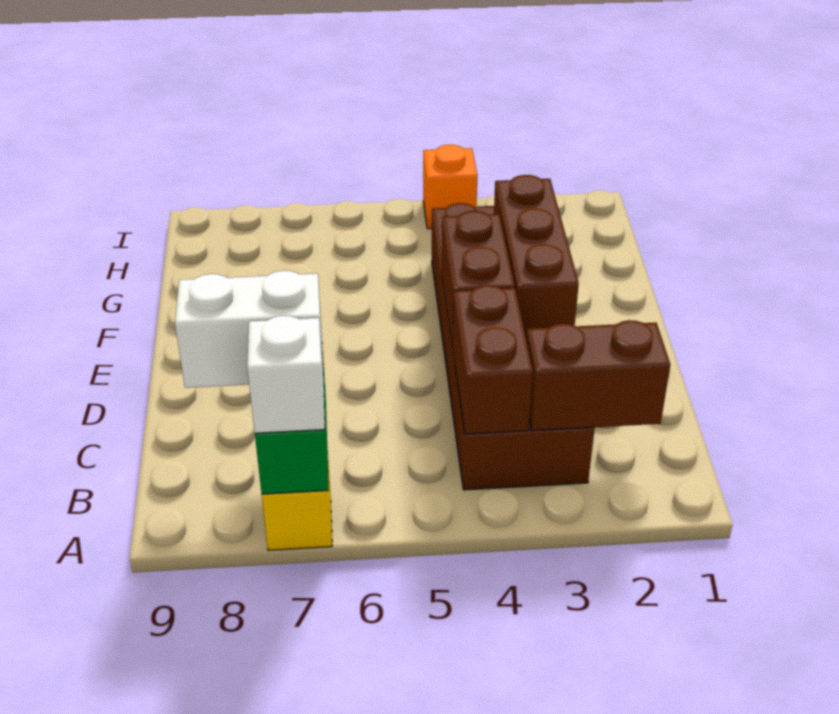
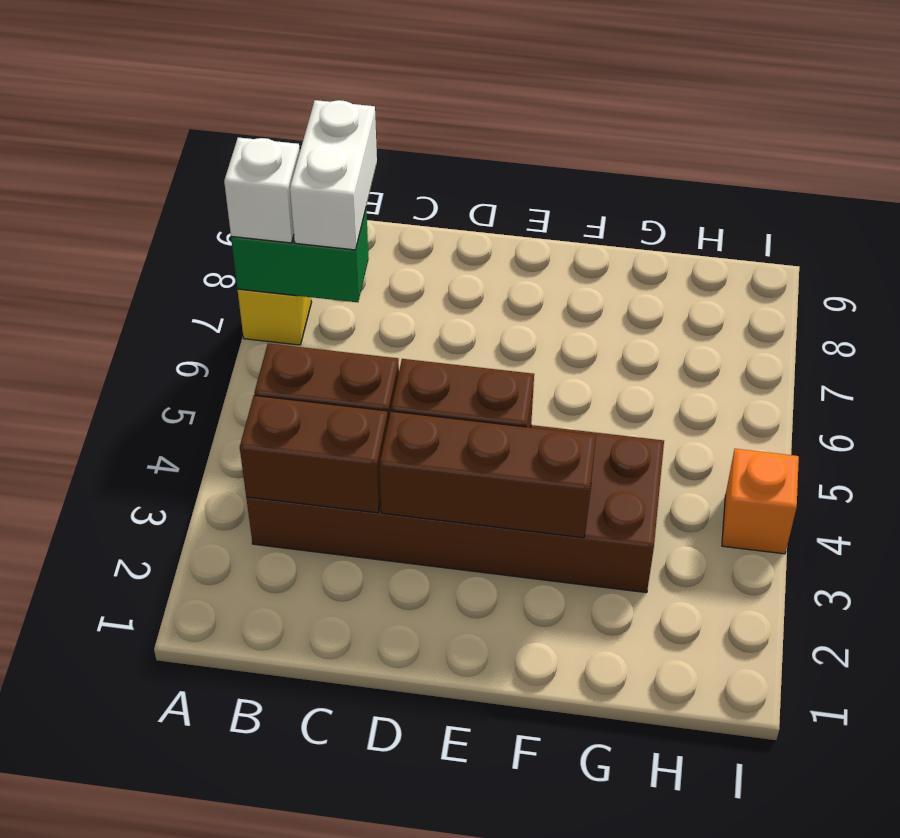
brown brick B2:B3 level 2 -> brown brick B3:C3 level 2

